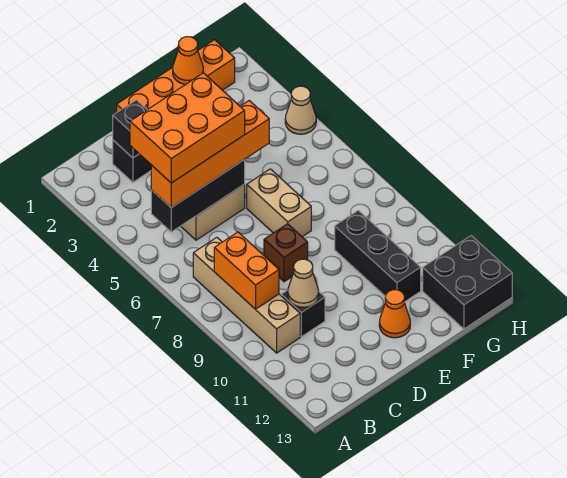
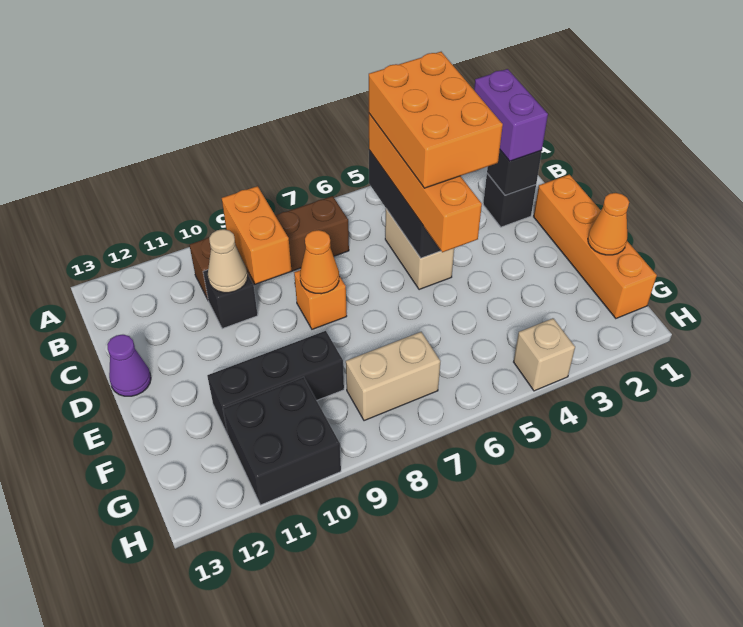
none -> purple brick B2:C2 level 3
tan brick B7:B10 level 1 -> brown brick B7:B10 level 1
orange brick B8:B9 level 2 -> orange brick B9:C9 level 2
brown brick D8 level 1 -> orange brick D8 level 1
none -> purple cone D13 level 1
tan brick E6:E7 level 1 -> tan brick G7:G8 level 1
orange cone E12 level 1 -> orange cone D8 level 2
black brick G12:H13 level 1 -> black brick G10:H11 level 1
tan cone H4 level 1 -> tan brick H4 level 1

